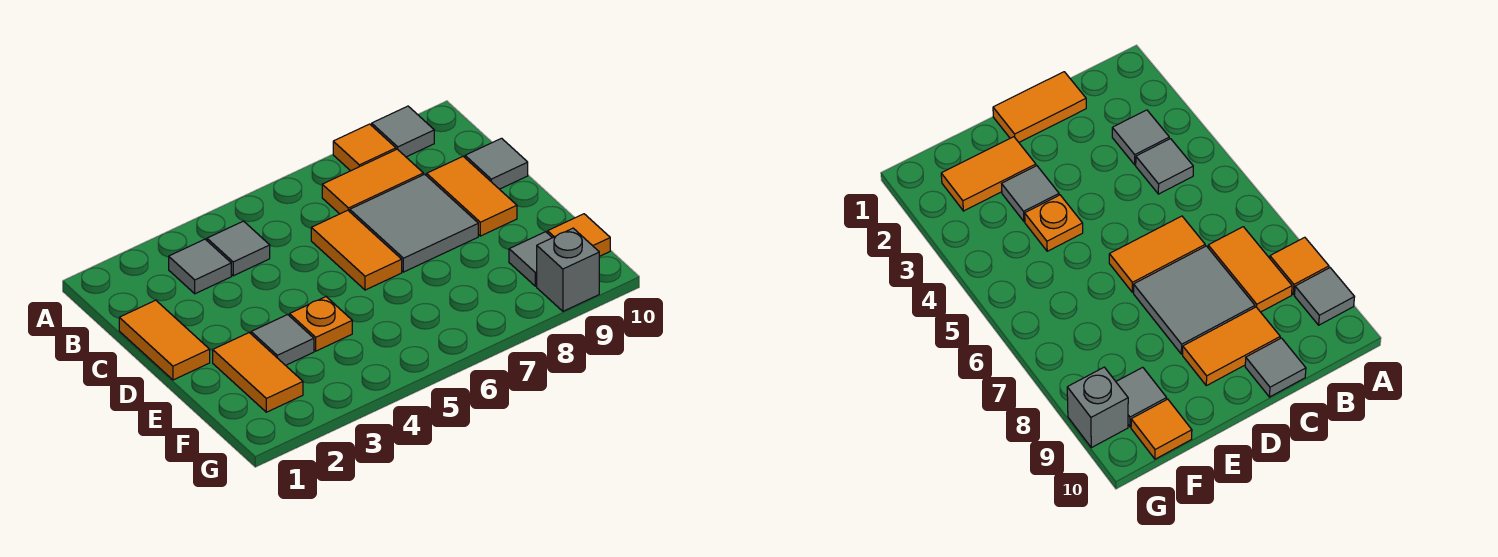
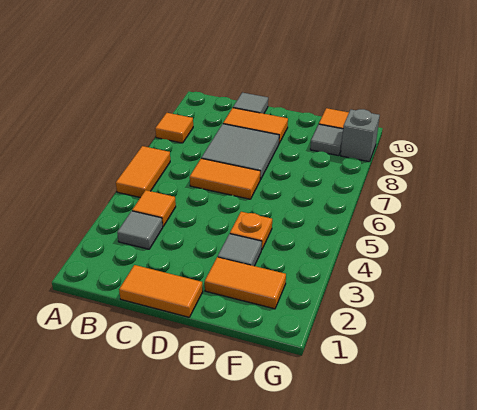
grey tile A9 level 1 -> none
grey tile B4 level 1 -> orange tile B4 level 1
orange tile B7:B8 level 1 -> orange tile A5:A6 level 1

